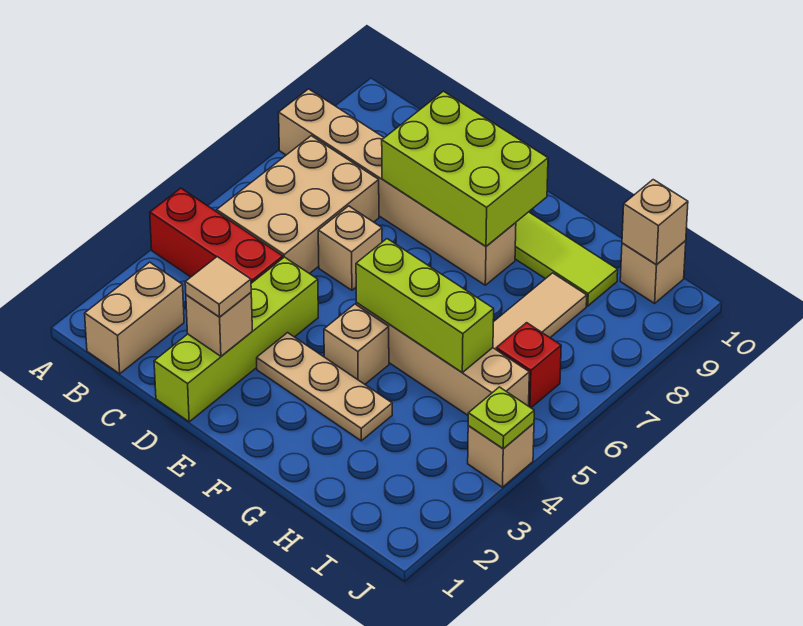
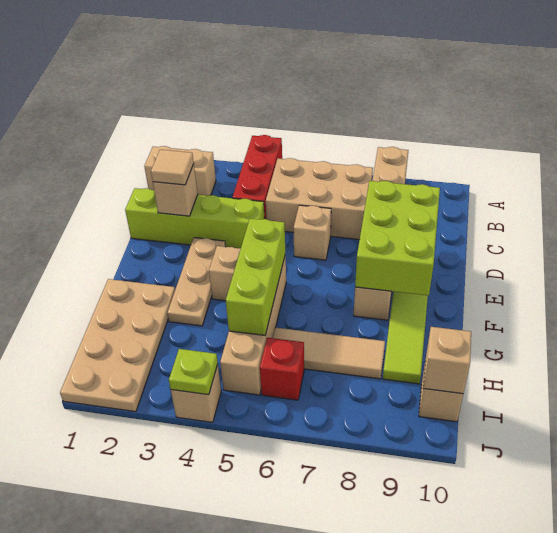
none -> tan plate G1:J2 level 1

